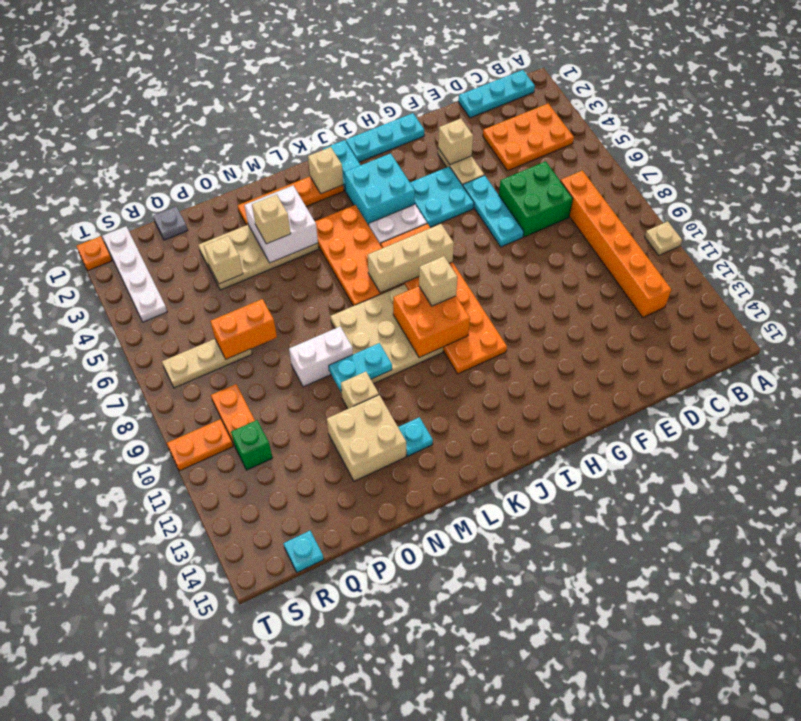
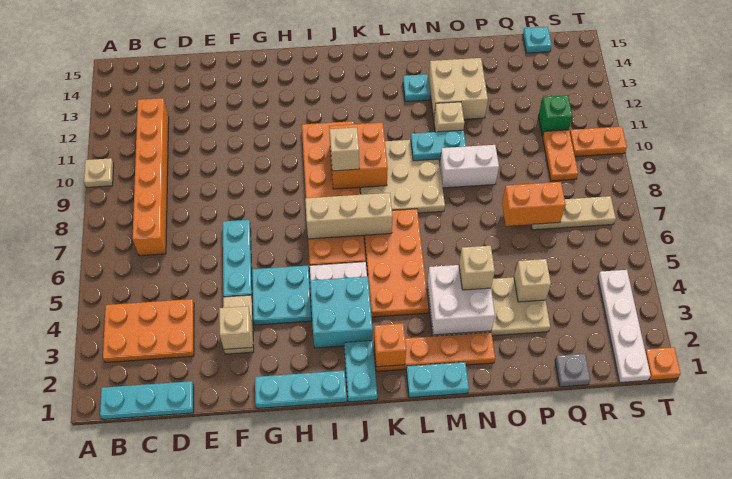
green brick D6:E7 level 1 -> none
tan brick K2 level 2 -> orange brick K2 level 2
none -> cyan plate L1:M1 level 1

